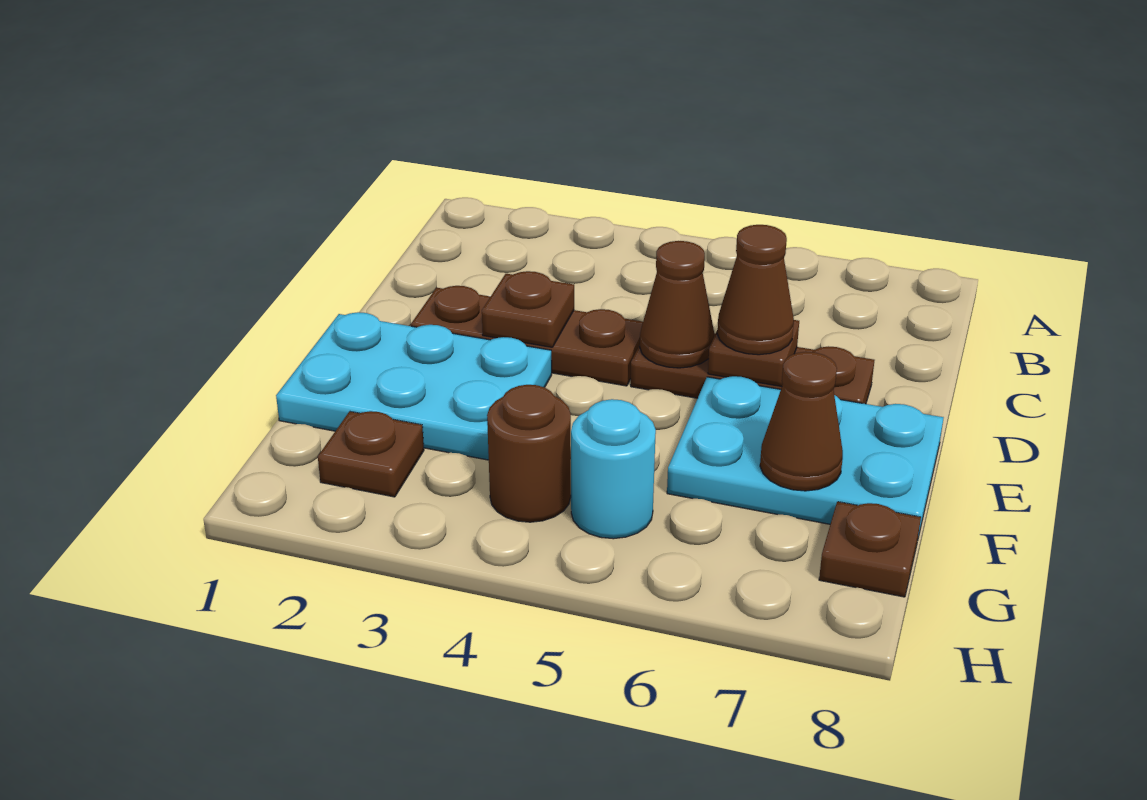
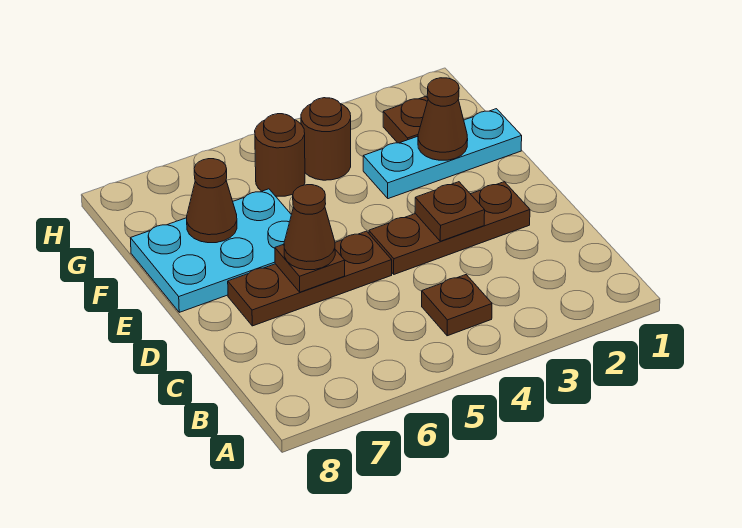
brown cone D5 level 2 -> brown cone F2 level 2
cyan plate E1:F3 level 1 -> cyan plate F1:F3 level 1
cyan round brick G5 level 1 -> brown round brick G5 level 1
brown plate G8 level 1 -> brown plate B4 level 1

